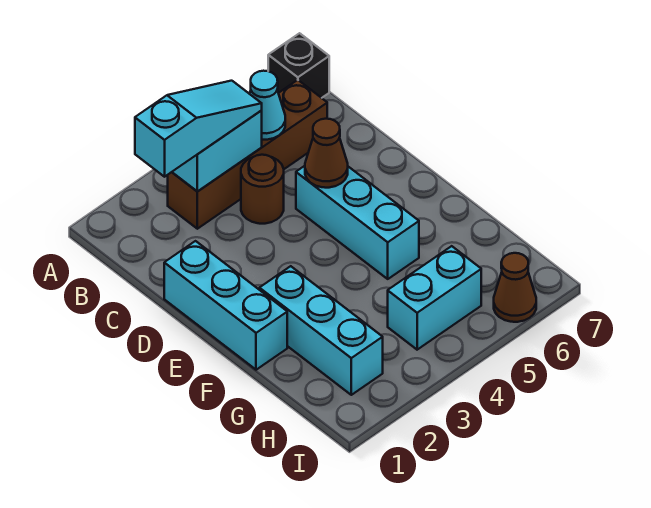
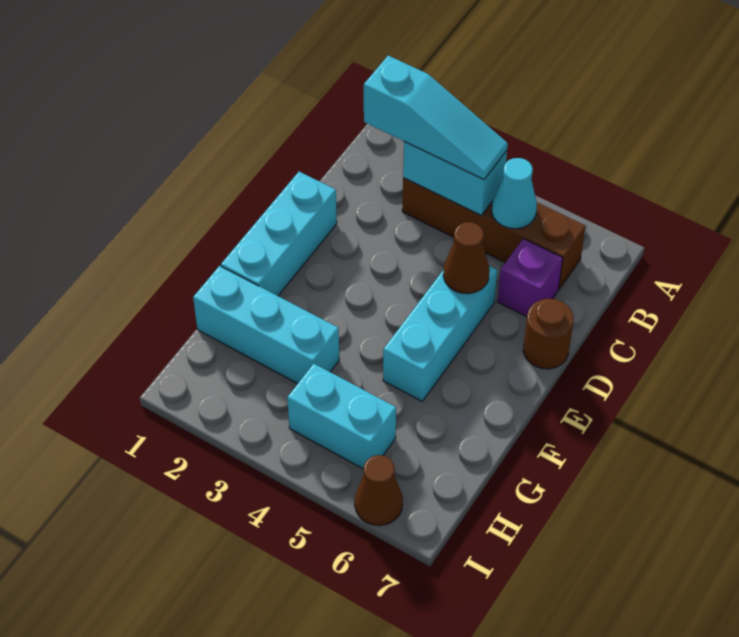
black brick A7 level 1 -> none
brown round brick C4 level 1 -> brown round brick D7 level 1
none -> purple brick C6 level 1
cyan brick F2:H2 level 1 -> cyan brick G1:G3 level 1

